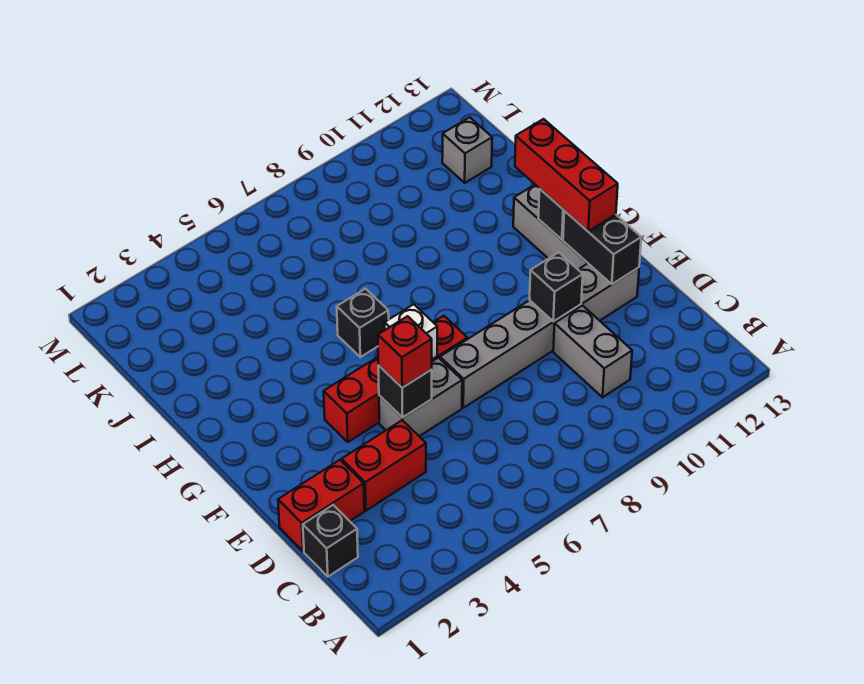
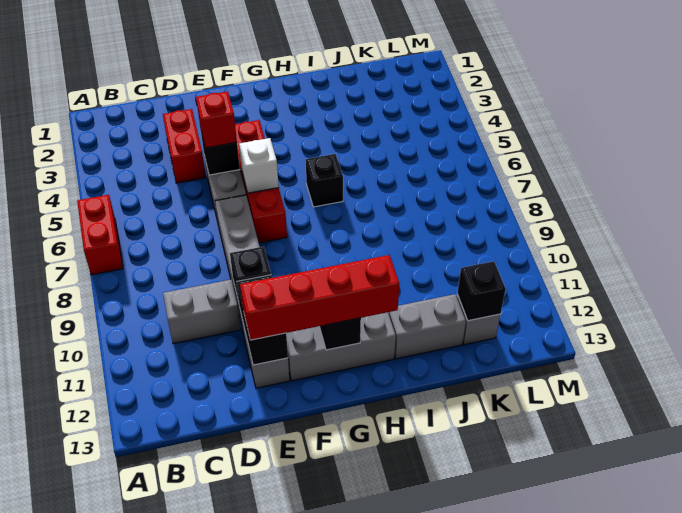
black brick C1 level 1 -> black brick K12 level 2
red brick D1:D2 level 1 -> red brick A6:A7 level 1
black brick E12:F12 level 2 -> black brick E11:E12 level 2
red brick F12:H12 level 3 -> red brick E12:H12 level 3
none -> grey brick I12:J12 level 1

